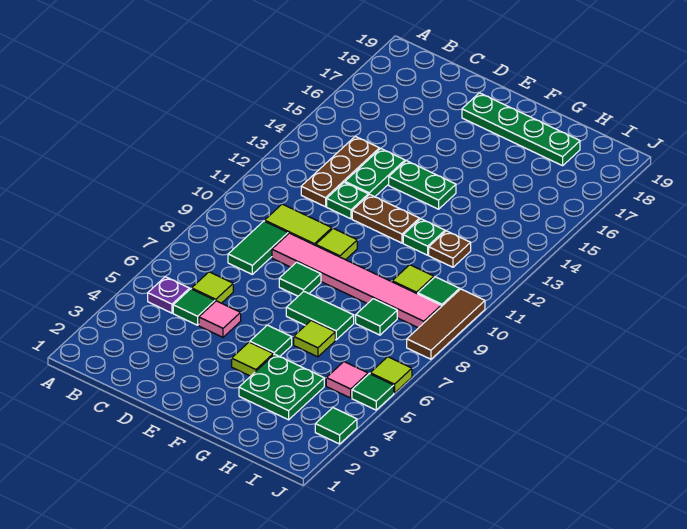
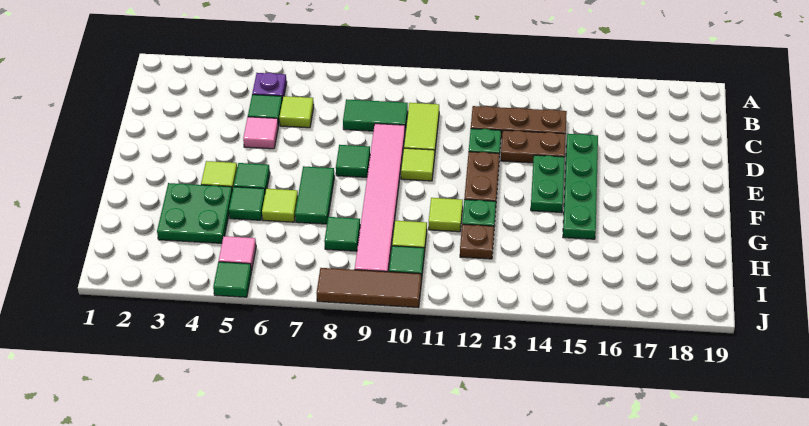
green plate D13:D14 level 1 -> brown plate D13:D14 level 1
green plate E18:H18 level 1 -> green plate D15:G15 level 1
green tile J3 level 1 -> green tile G5 level 1
lime tile J6 level 1 -> lime tile G11 level 1

